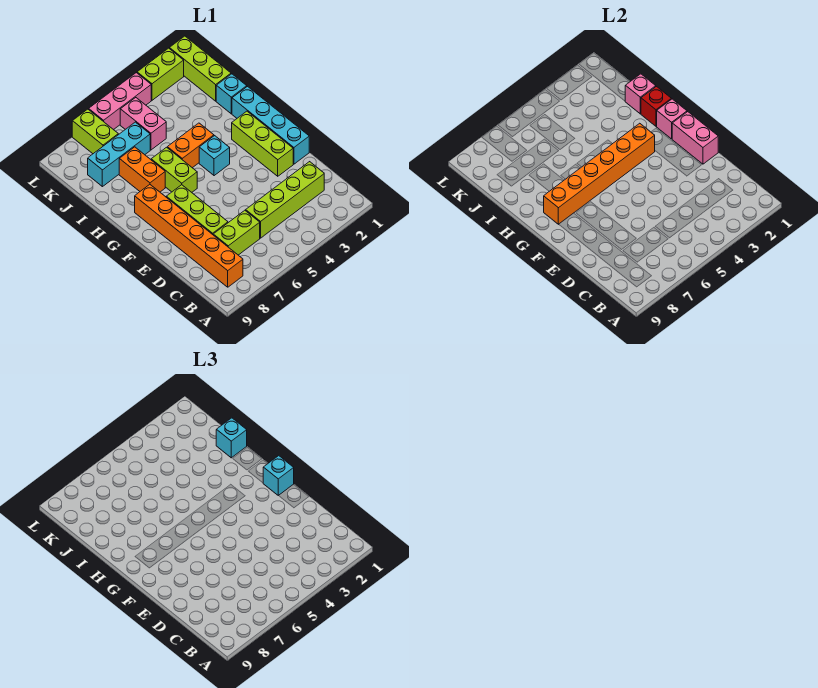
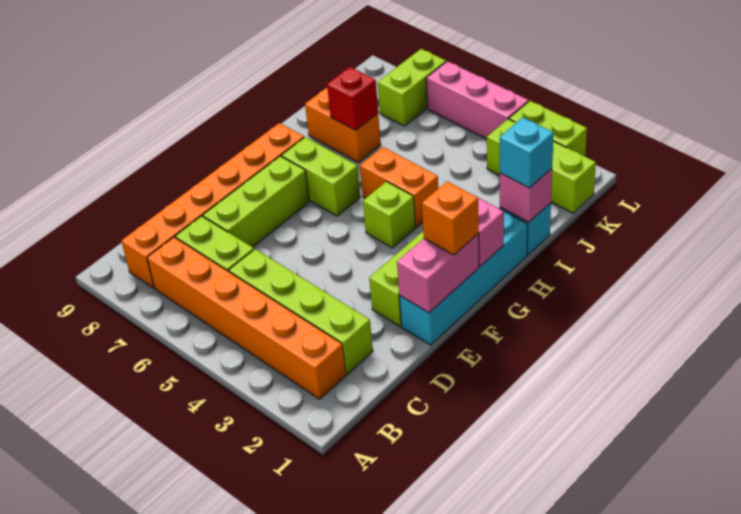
cyan brick F1 level 3 -> orange brick F1 level 3
orange brick G3:G8 level 2 -> orange brick B2:B7 level 1
cyan brick G4 level 1 -> lime brick G4 level 1
lime brick G6:H6 level 1 -> lime brick G6:G7 level 1
red brick H1 level 2 -> red brick I7 level 2
orange brick H7:I7 level 1 -> orange brick I7:I8 level 1
lime brick J1:L1 level 1 -> lime brick K1:K3 level 1
pink brick J5:K5 level 1 -> none
cyan brick J6:J8 level 1 -> none

